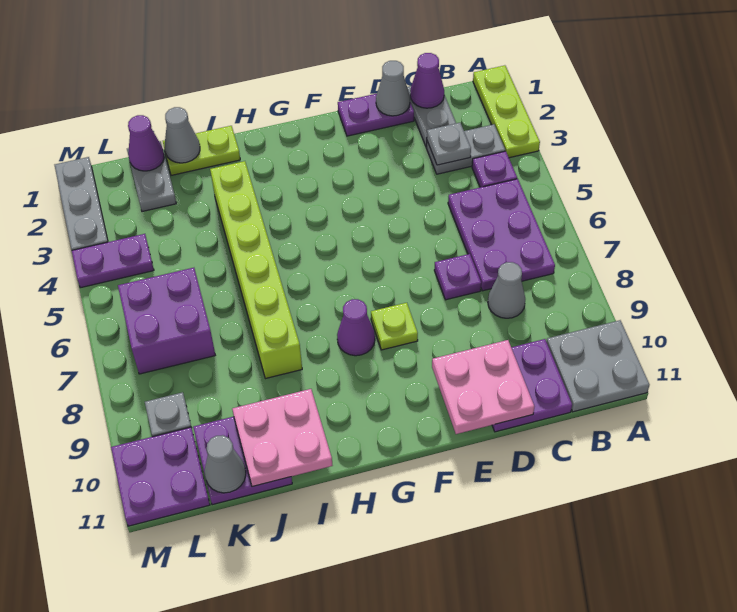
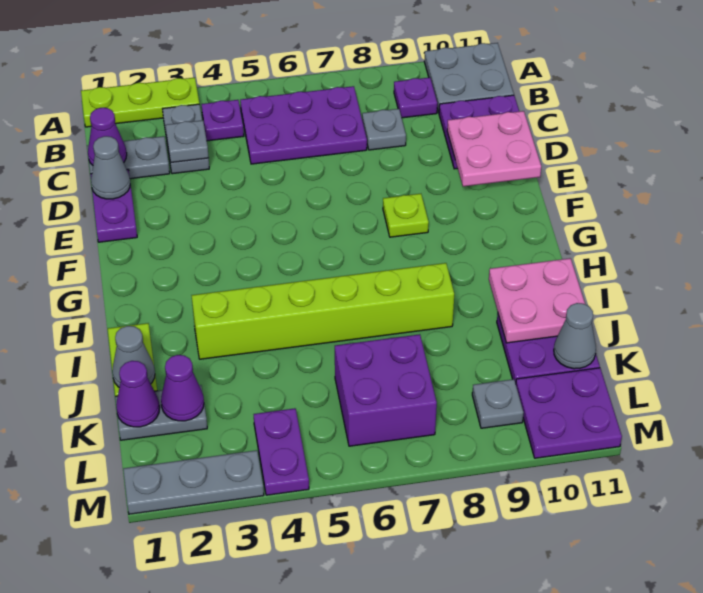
grey cone C8 level 1 -> grey plate C8 level 1
purple plate D7 level 1 -> purple plate B9 level 1
purple cone G8 level 1 -> purple cone K2 level 2

